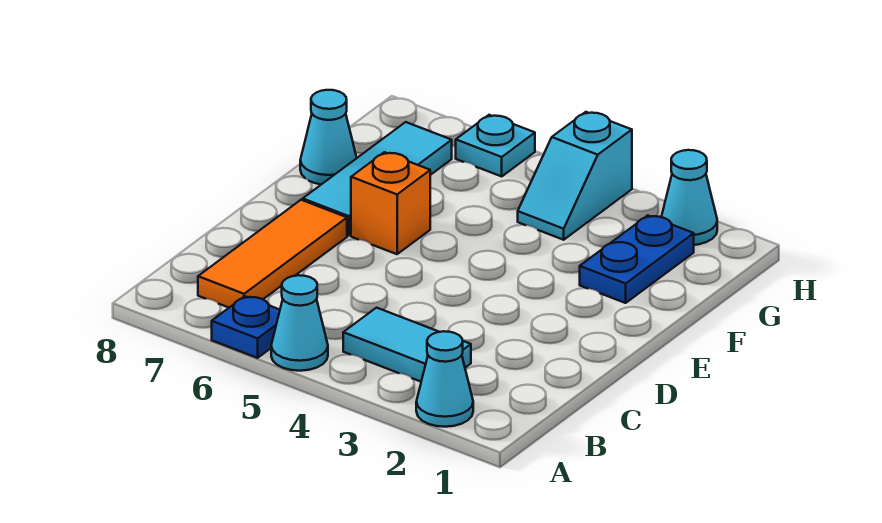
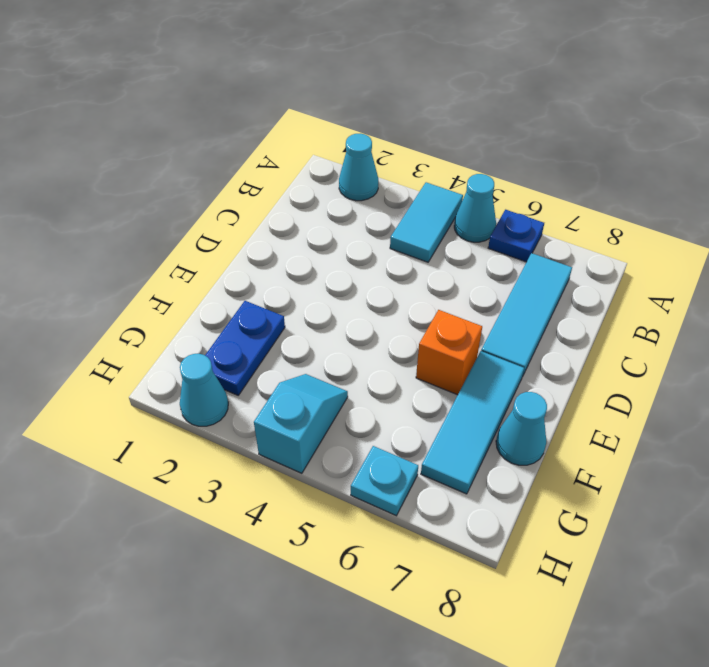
cyan tile B3:B4 level 1 -> cyan tile A4:B4 level 1
orange tile B7:D7 level 1 -> cyan tile B7:D7 level 1

